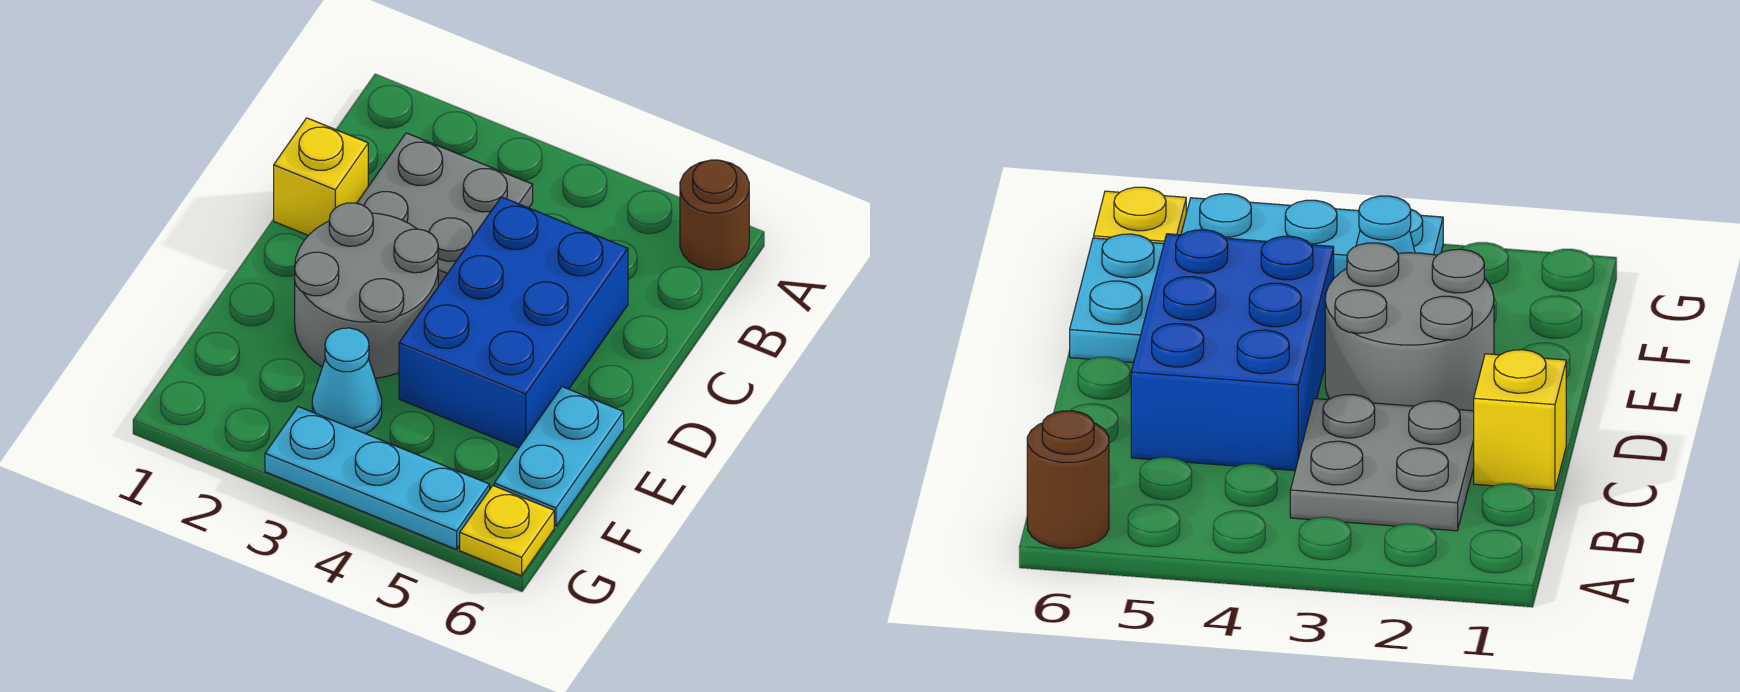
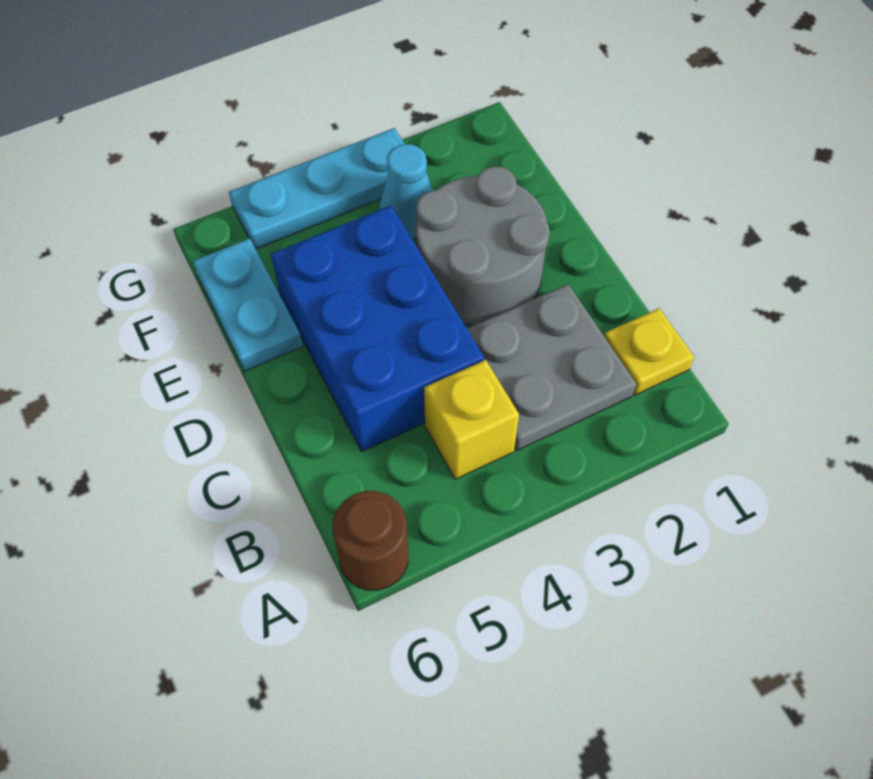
yellow brick C1 level 1 -> yellow brick B4 level 1
yellow plate G6 level 1 -> yellow plate B1 level 1

